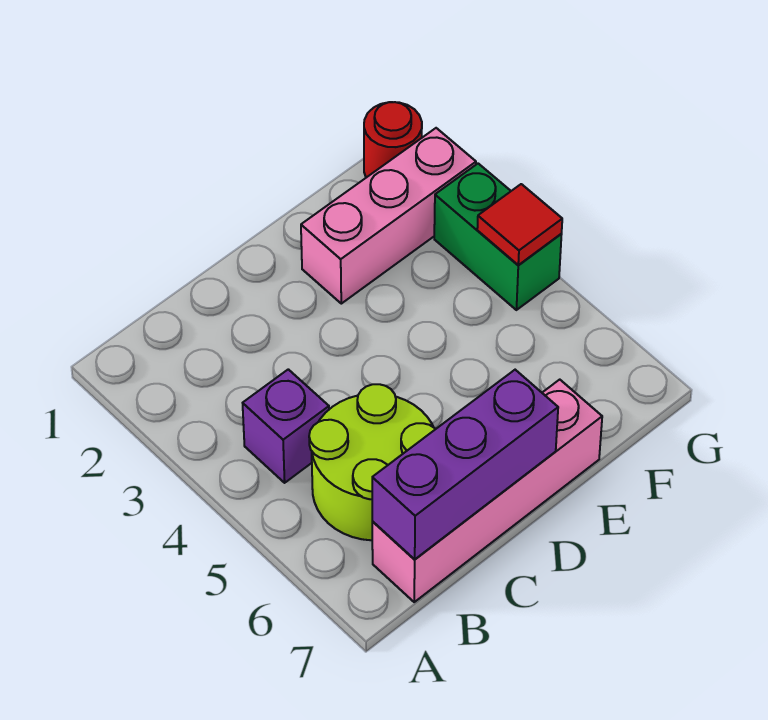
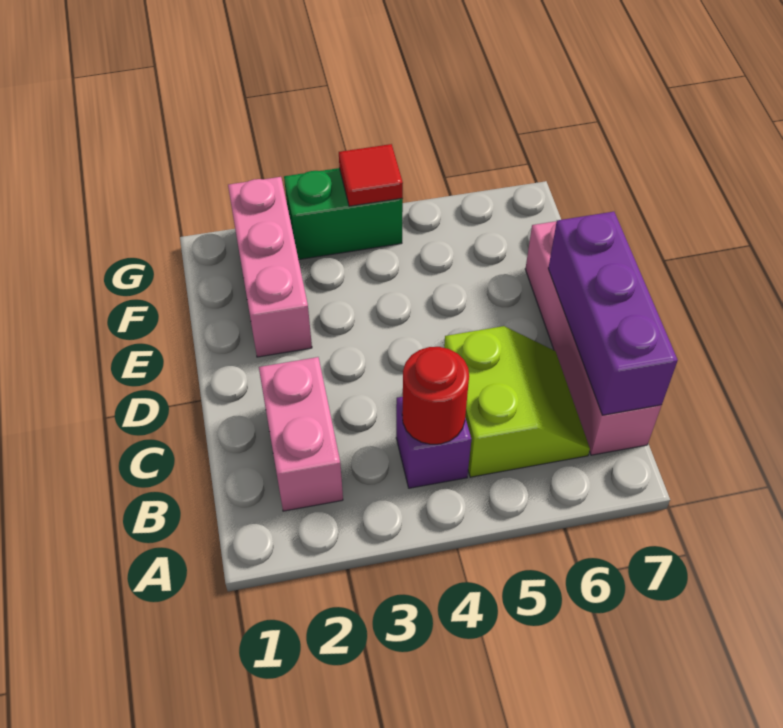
none -> pink brick B2:C2 level 1
lime round brick B5:C6 level 1 -> lime slope B5:C6 level 1 top 5
red round brick G1 level 1 -> red round brick B4 level 2

